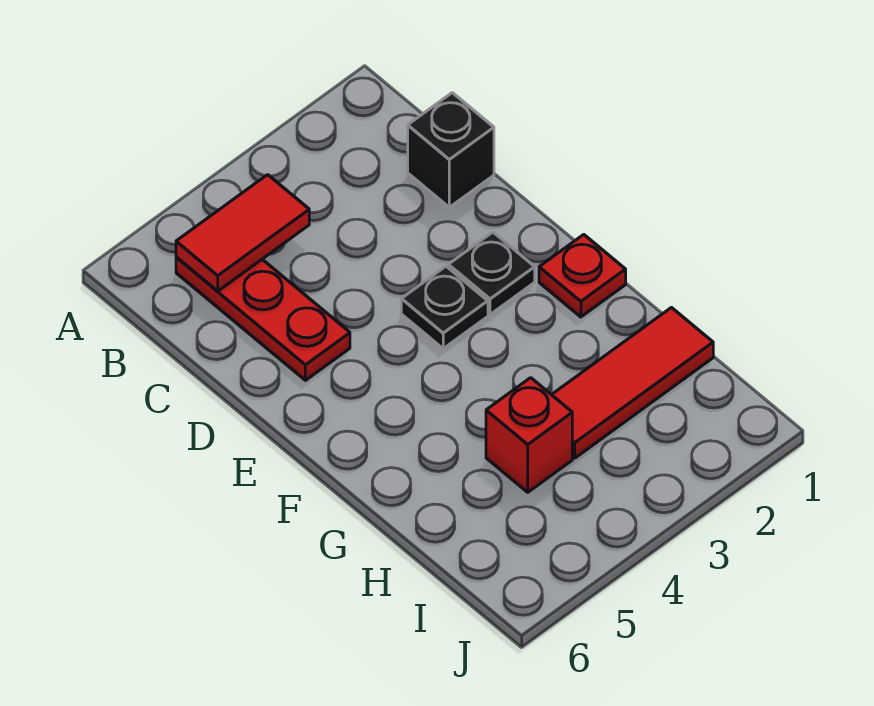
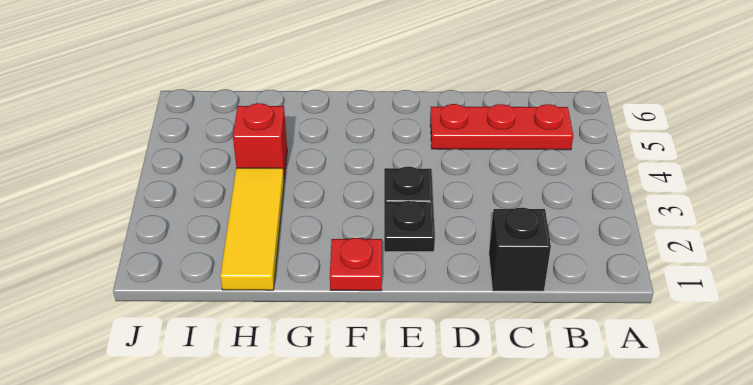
red tile B4:B5 level 2 -> none
red tile H1:H3 level 1 -> yellow tile H1:H3 level 1

